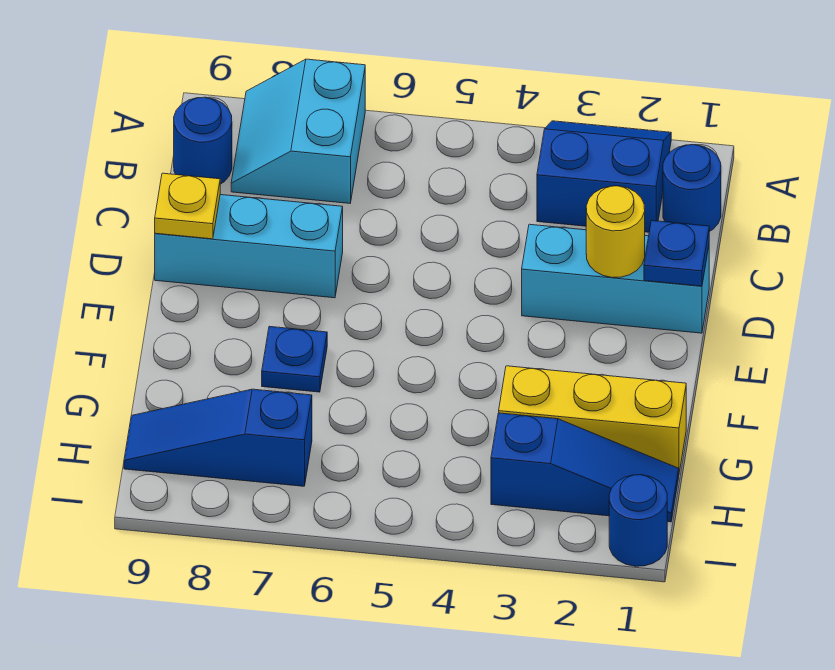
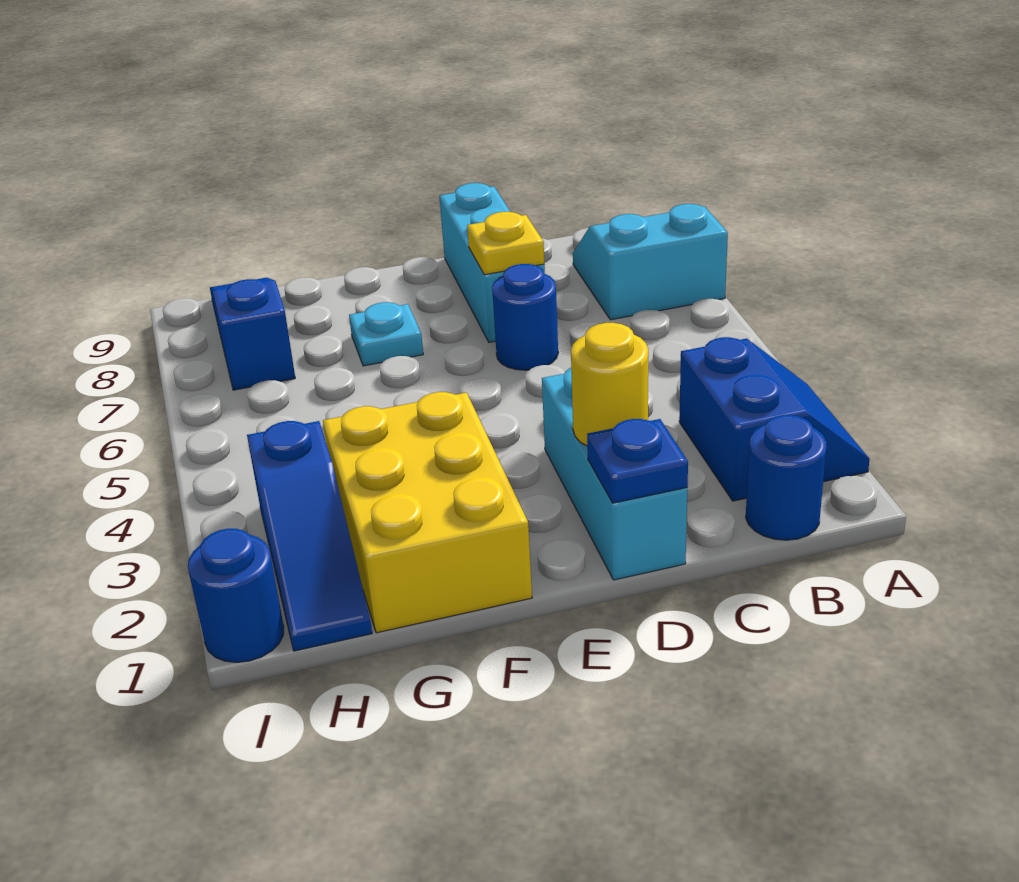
blue round brick B9 level 1 -> blue round brick D6 level 1
yellow plate D9 level 2 -> yellow plate D7 level 2
blue plate F7 level 1 -> cyan plate F7 level 1
yellow brick G1:G3 level 1 -> yellow brick F1:G3 level 1

